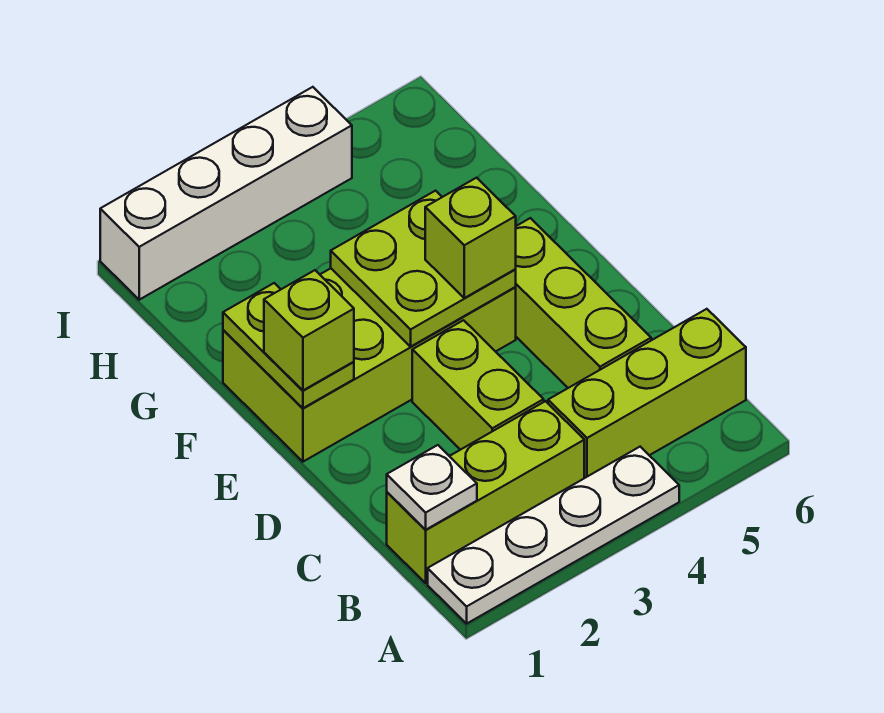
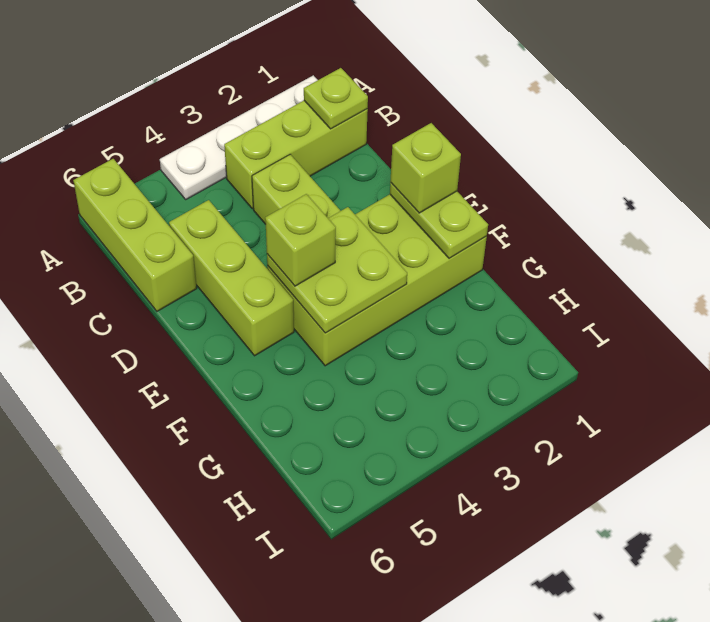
white plate B1 level 2 -> lime plate B1 level 2
lime brick B4:B6 level 1 -> lime brick A6:C6 level 1
white brick I1:I4 level 1 -> none

